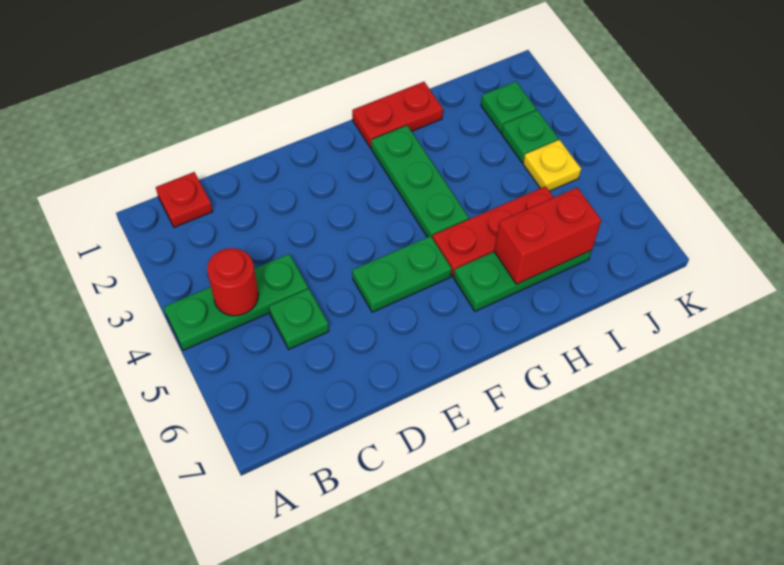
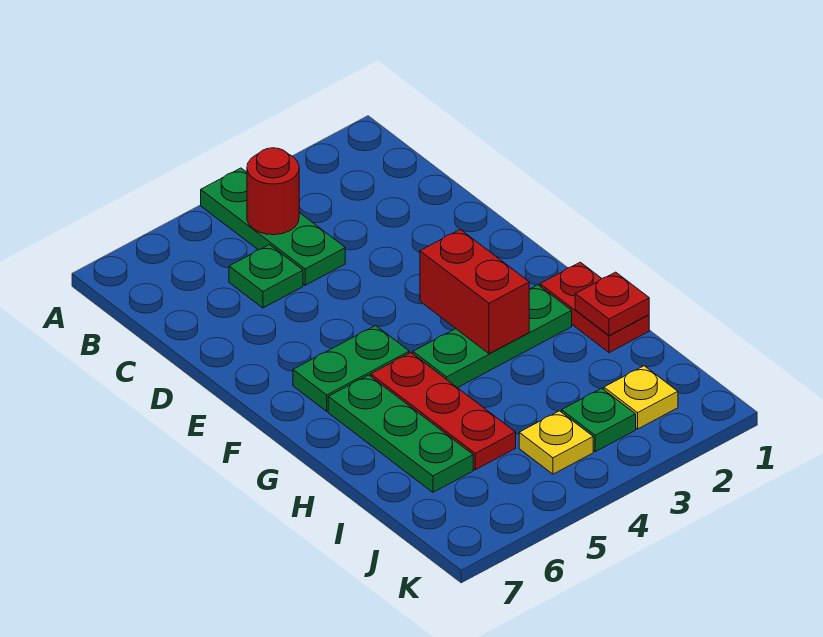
red plate B1 level 1 -> red plate H1 level 2
green plate E5:F5 level 1 -> green plate F5:F6 level 1
red brick H6:I6 level 2 -> red brick F3:G3 level 2
green plate J2 level 1 -> yellow plate J2 level 1

